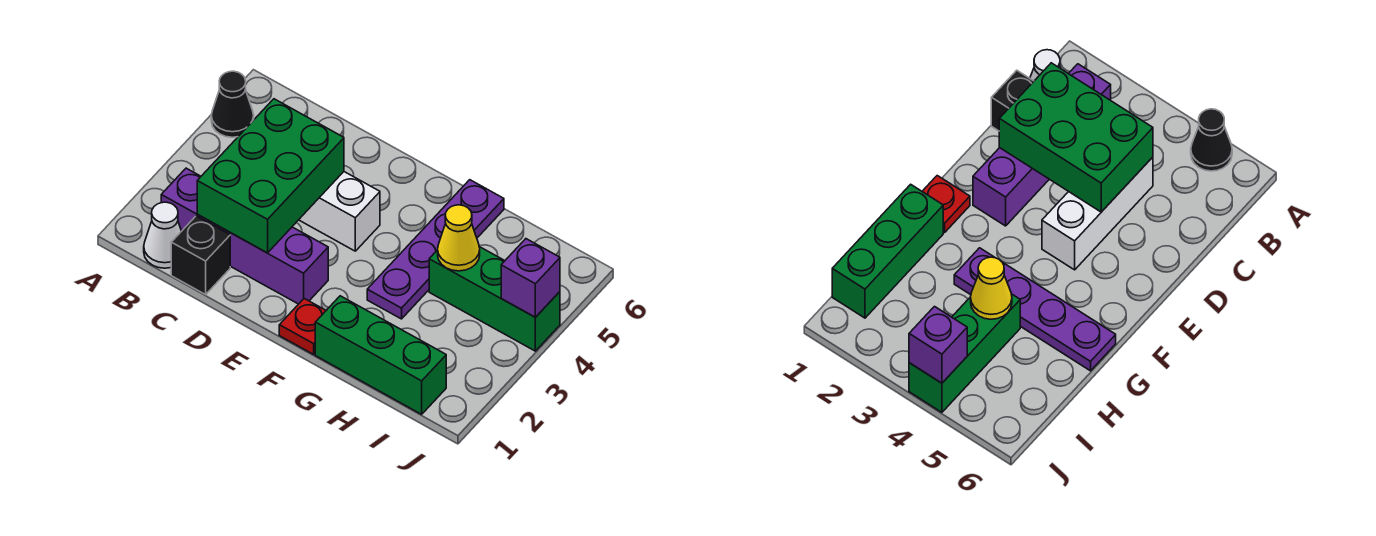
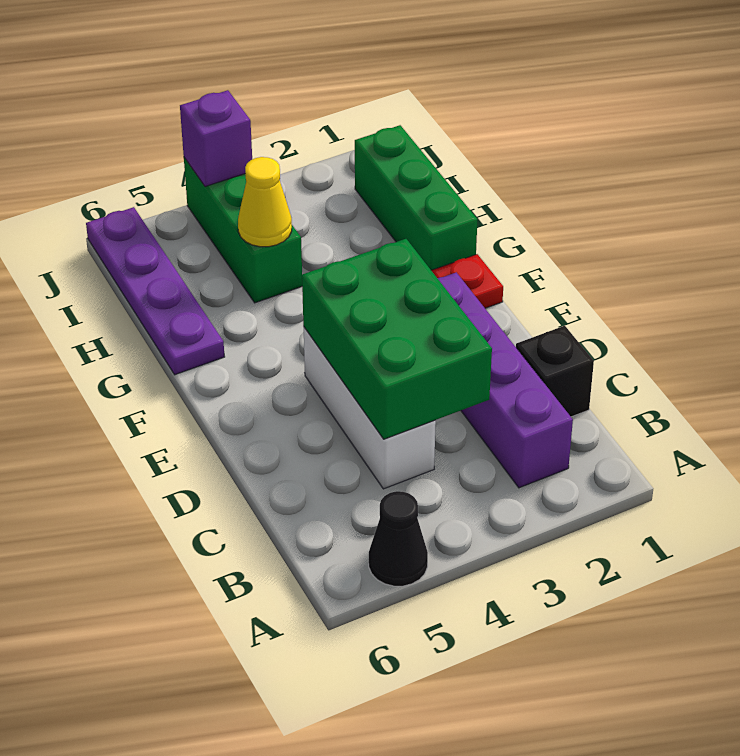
white cone B1 level 1 -> none
green brick C2:D4 level 2 -> green brick C3:E4 level 2
purple plate G3:G6 level 1 -> purple plate G6:J6 level 1

